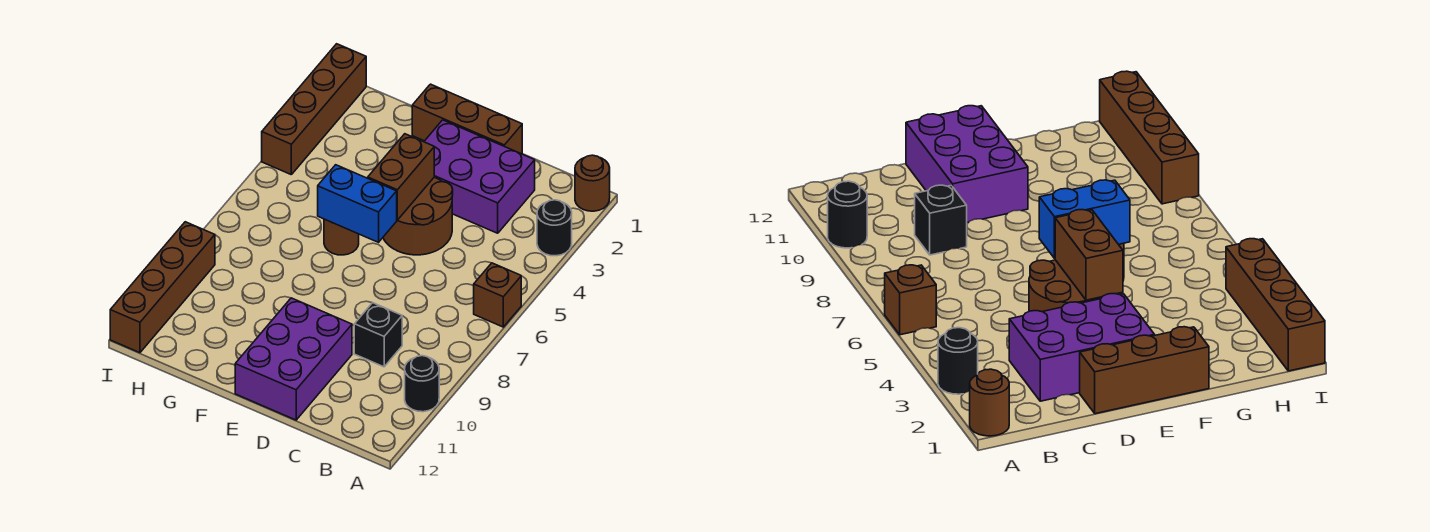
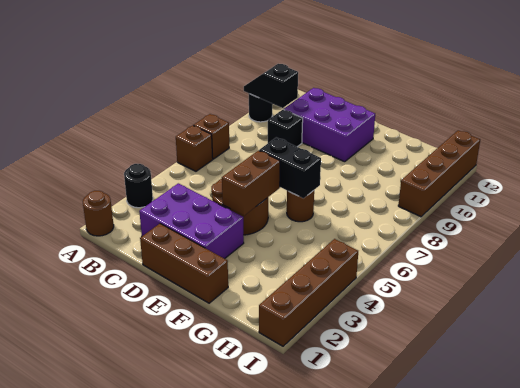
none -> brown brick A7 level 1
none -> black slope A10:B10 level 2 top B
purple brick D10:E12 level 1 -> purple brick C10:E11 level 1
blue brick E6:F6 level 2 -> black brick E6:F6 level 2

